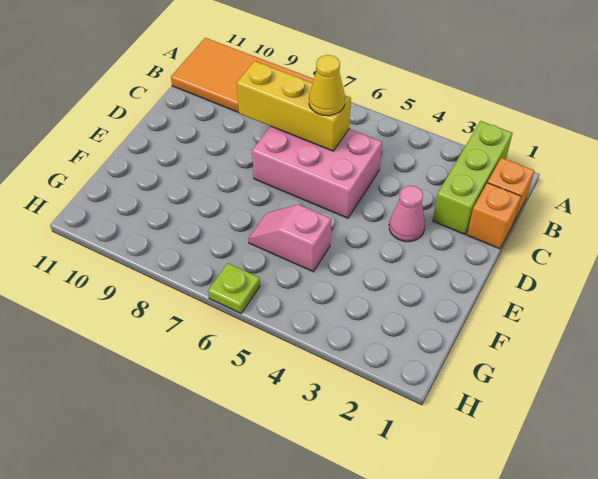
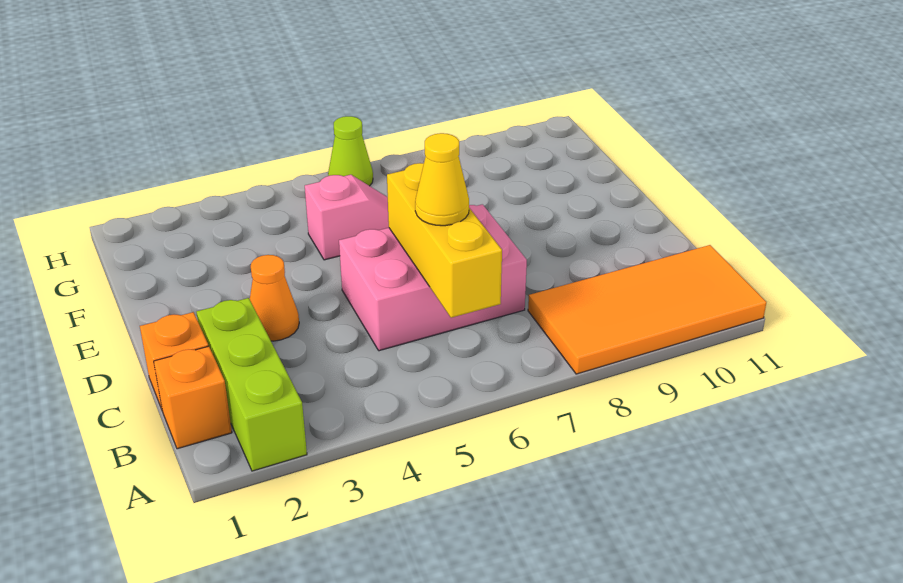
yellow brick C6:C8 level 2 -> yellow brick B6:D6 level 2
pink cone D3 level 1 -> orange cone D3 level 1
lime plate H6 level 1 -> lime cone H6 level 1

